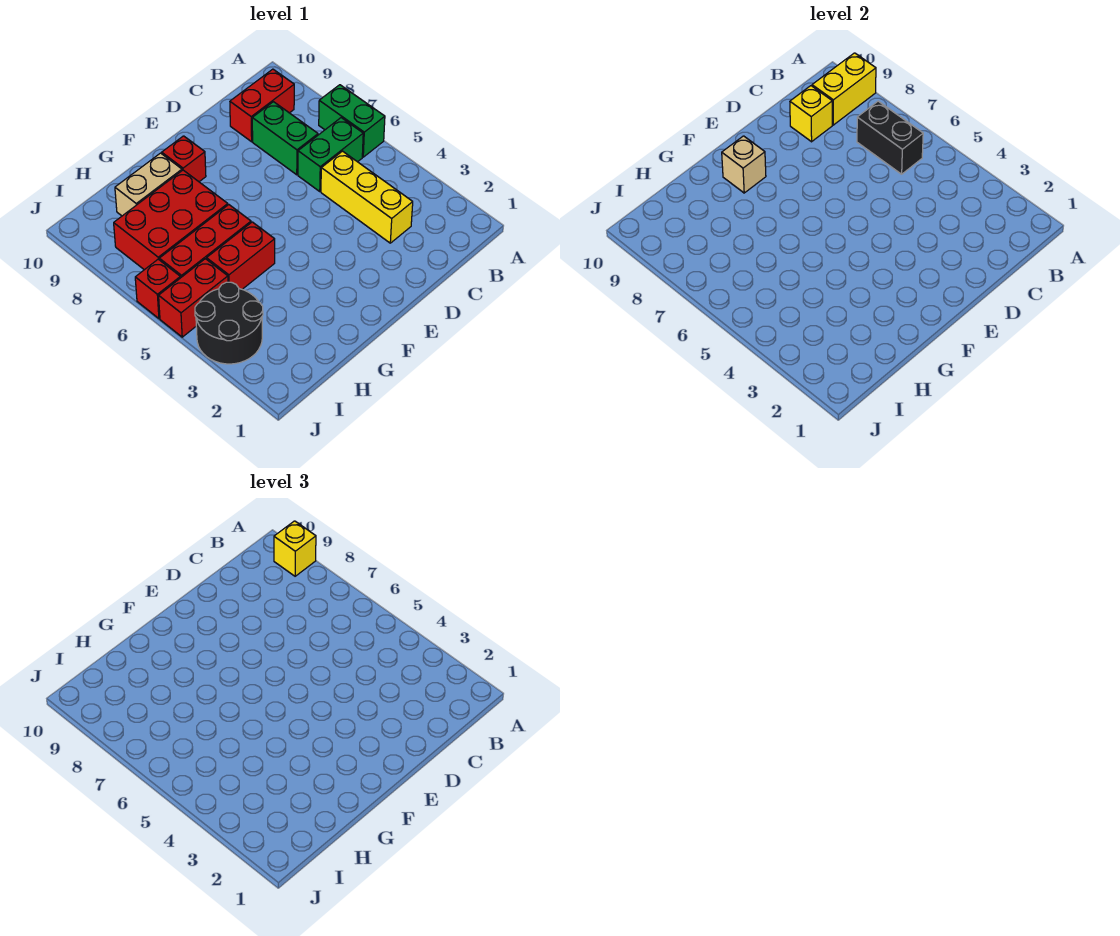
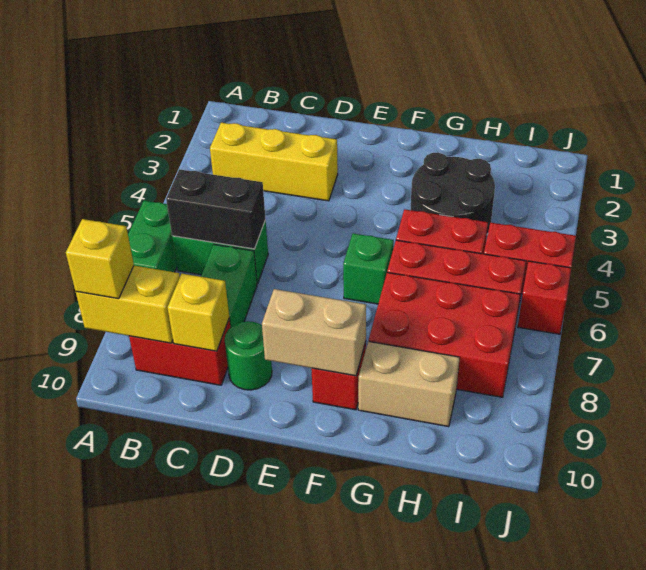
black brick B6:B7 level 2 -> black brick B6:C6 level 2
yellow brick C3:C5 level 1 -> yellow brick B3:D3 level 1
none -> green round brick D9 level 1
none -> green brick F6 level 1
tan brick F9 level 2 -> tan brick E9:F9 level 2
black round brick I3:J4 level 1 -> black round brick G3:H4 level 1

